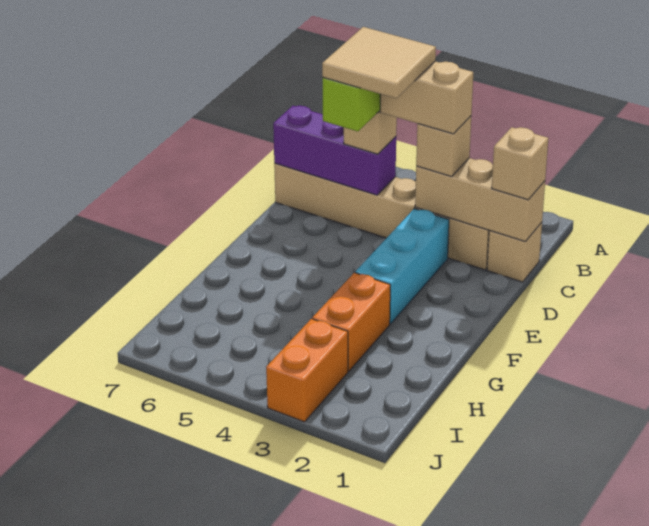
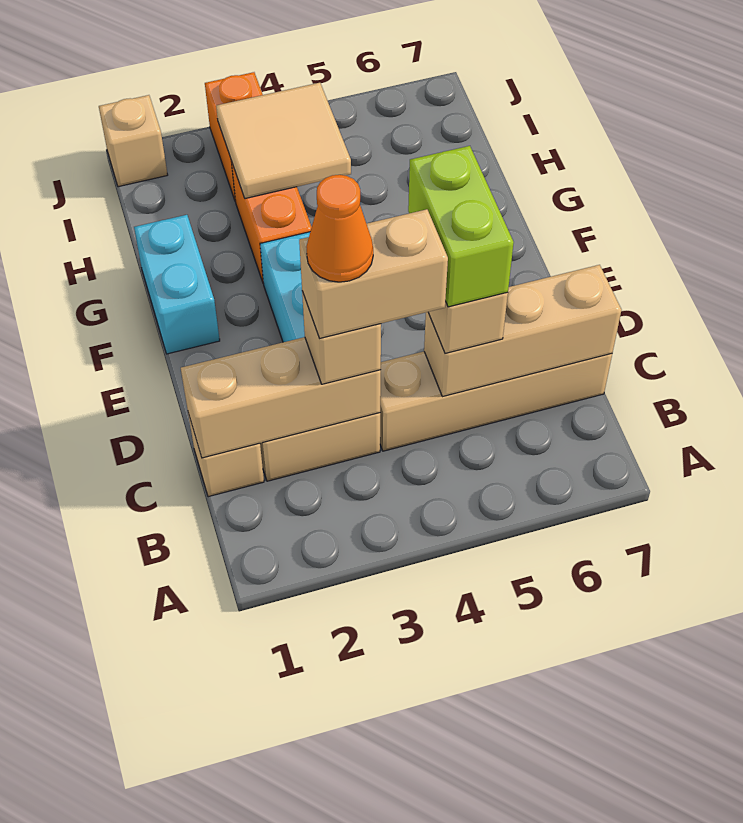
tan brick C1 level 3 -> tan brick J1 level 1
none -> orange cone C3 level 5
tan tile C4:D5 level 5 -> tan tile H3:I4 level 2
purple brick C5:C7 level 2 -> tan brick C5:C7 level 2
none -> cyan brick F1:G1 level 1

